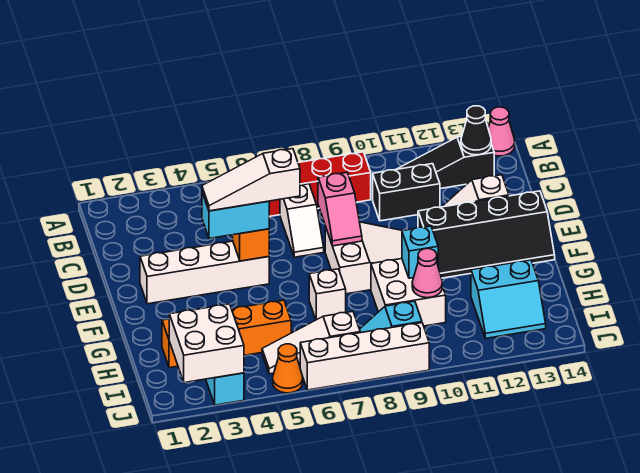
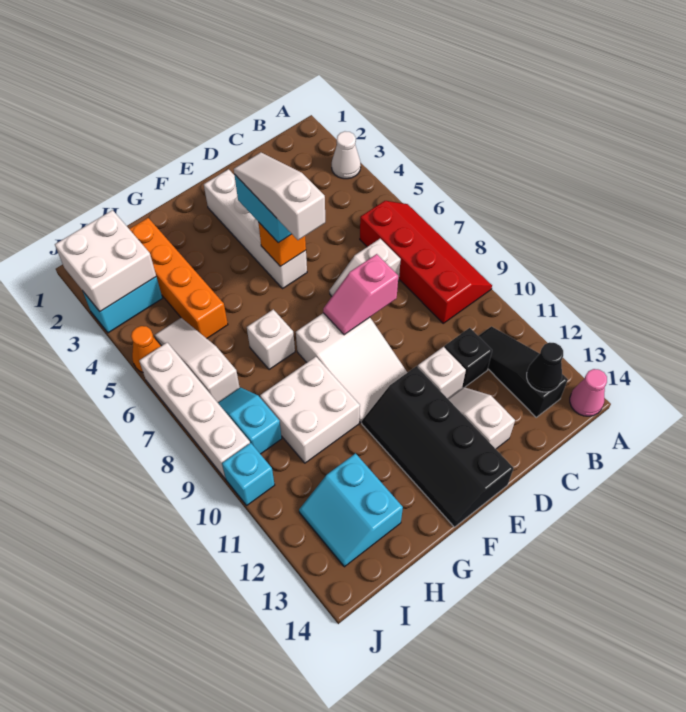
none -> white cone A3 level 1
black brick C10:C11 level 1 -> black brick C11 level 1
none -> white brick D11 level 1
cyan brick G10 level 2 -> cyan brick J10 level 1
pink cone H10 level 2 -> none

